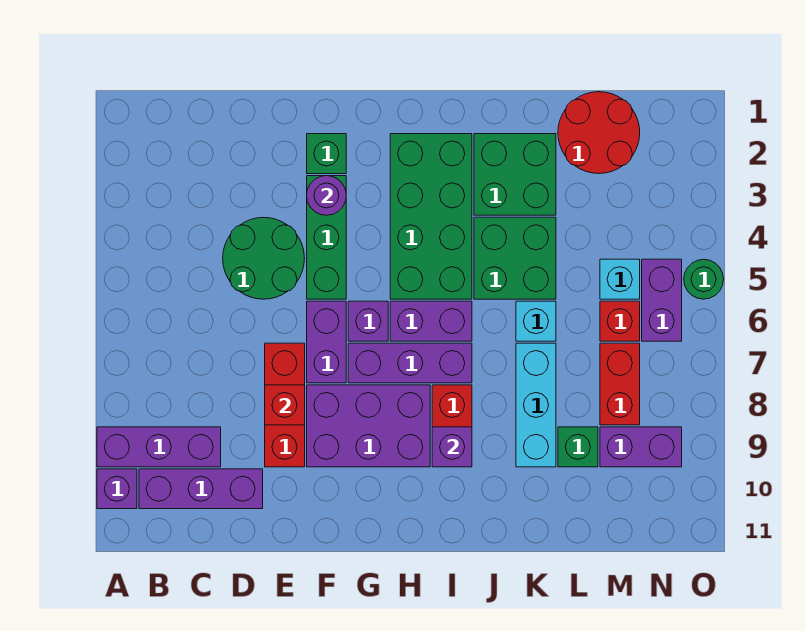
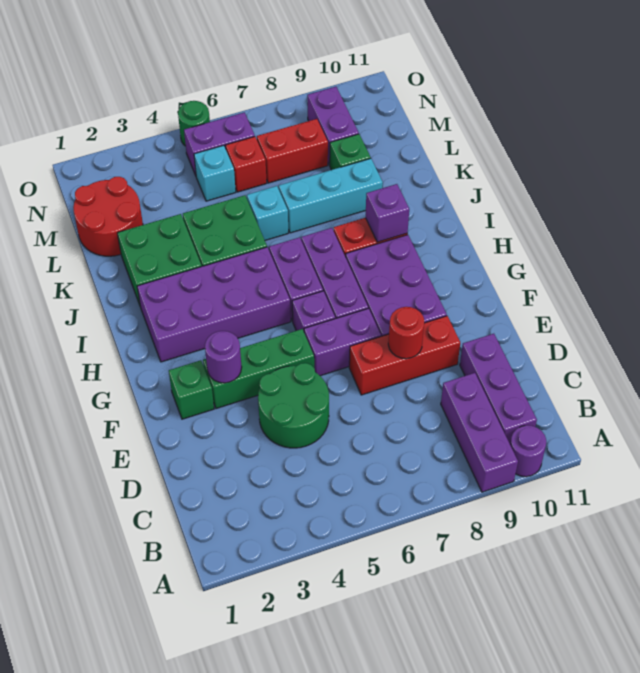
purple brick A10 level 1 -> purple round brick A10 level 1
red brick E8 level 2 -> red round brick E8 level 2
green brick H2:I5 level 1 -> purple brick H2:I5 level 1

